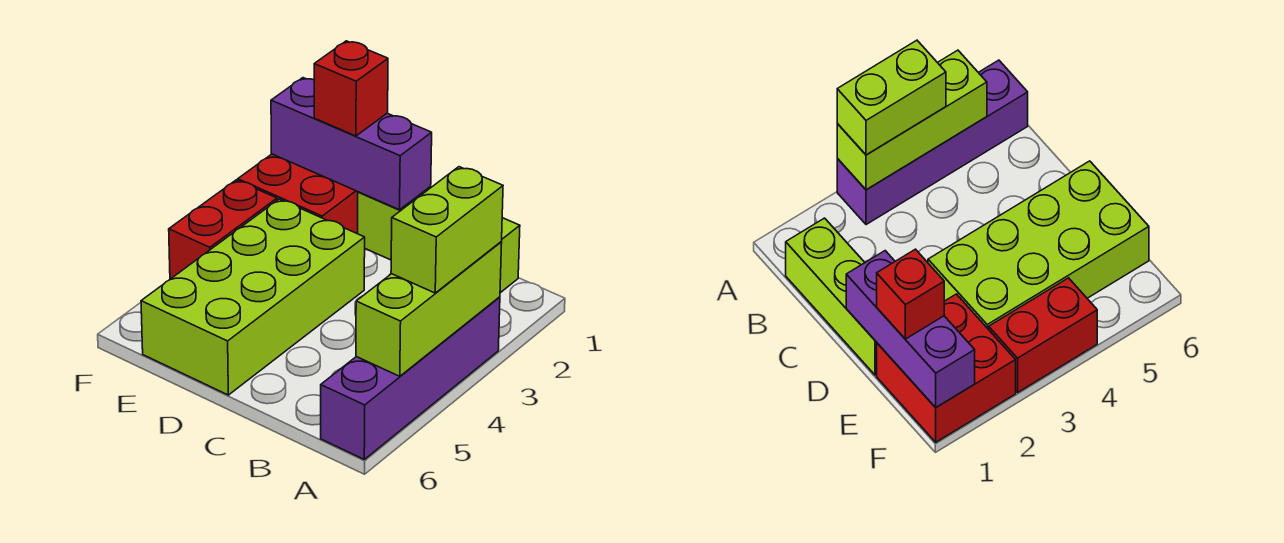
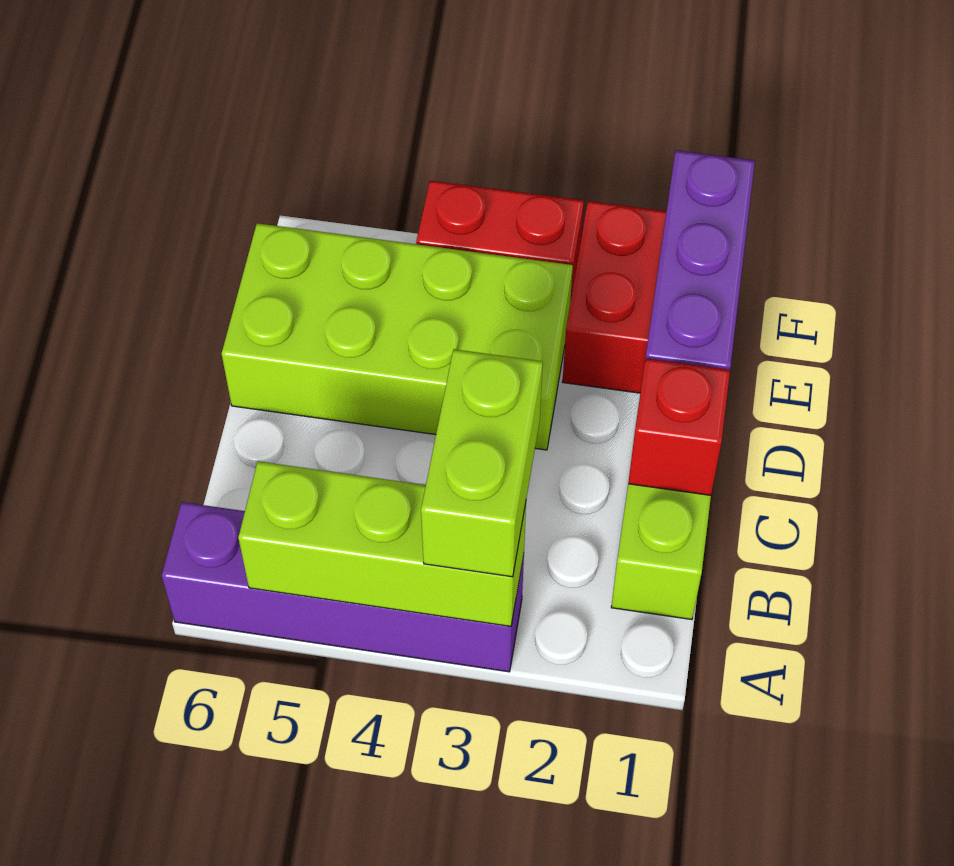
lime brick A3:A4 level 3 -> lime brick A3:B3 level 3
red brick E1 level 3 -> red brick C1 level 2

